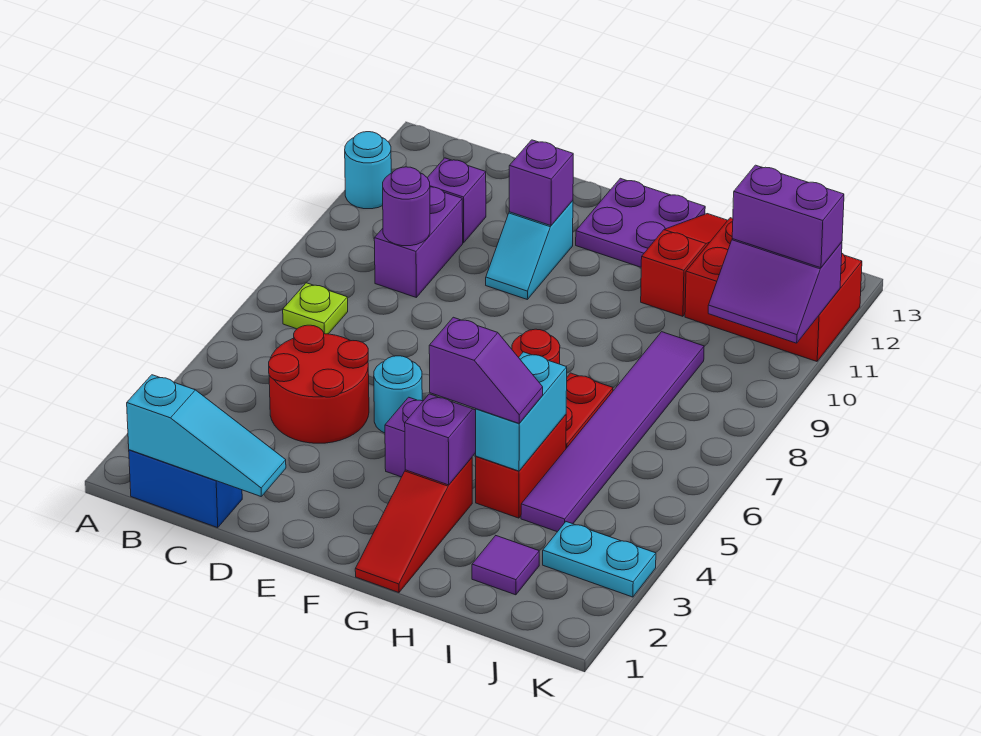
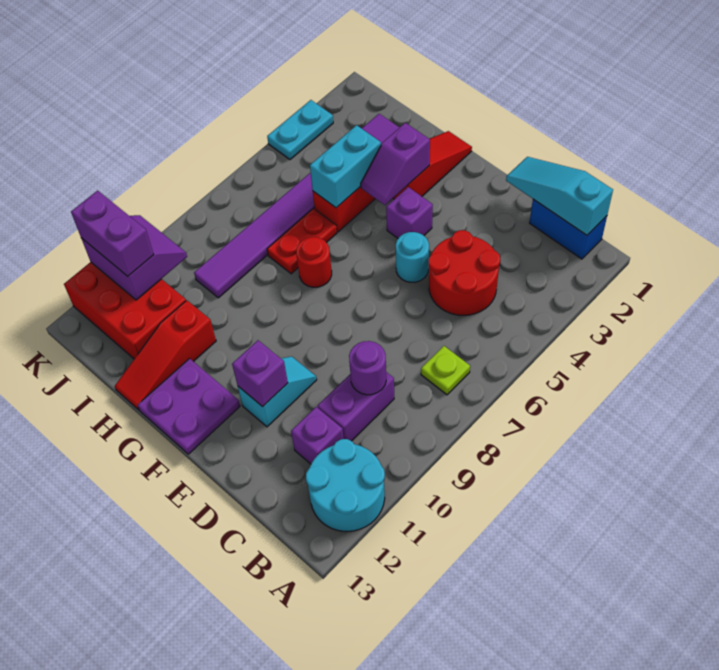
cyan round brick A11 level 1 -> cyan round brick A11:B12 level 1
purple slope G4:H4 level 3 top G -> none
cyan plate J3:K3 level 1 -> cyan plate K3:K4 level 1

